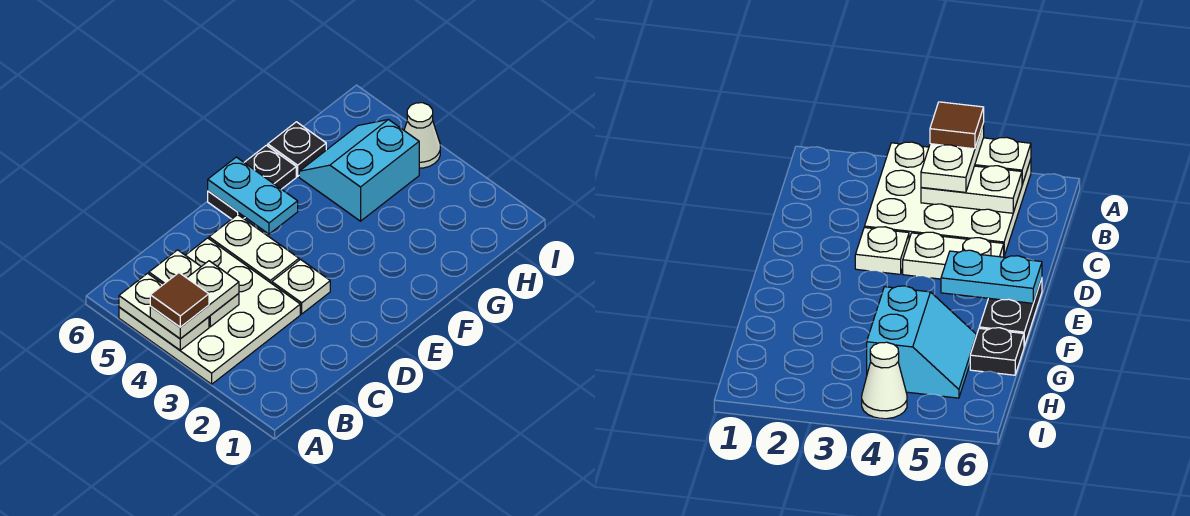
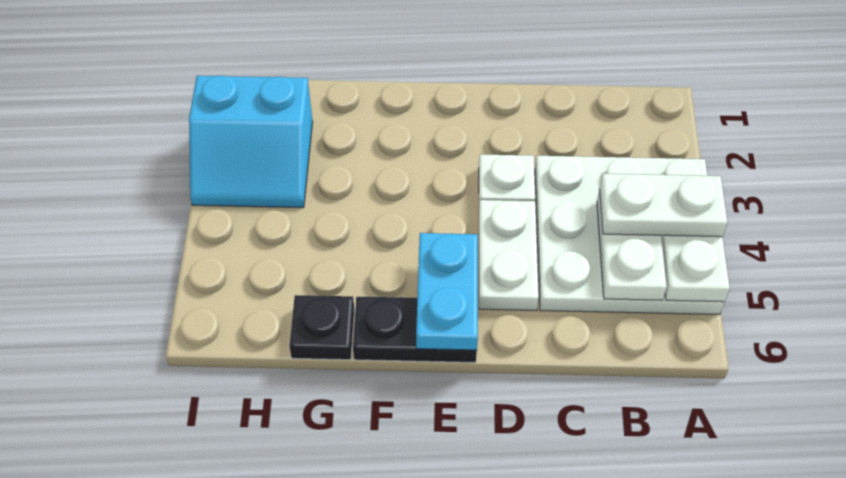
brown tile A4 level 4 -> none
cyan slope G4:H5 level 1 top 4 -> cyan slope H2:I3 level 1 top 2
white cone I4 level 1 -> none

